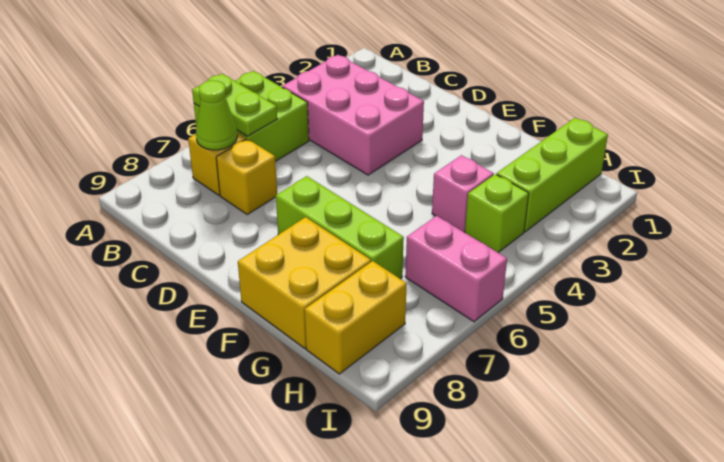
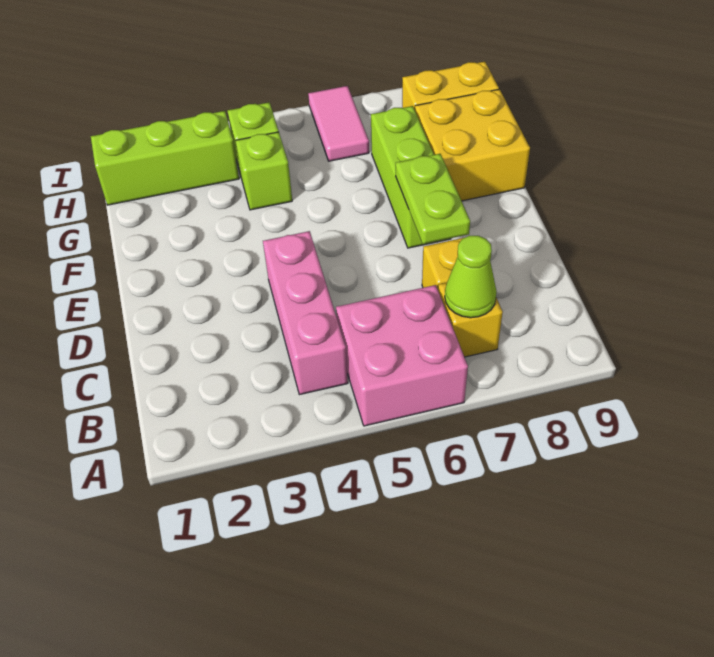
lime brick A5:B6 level 1 -> pink brick A5:B6 level 1
lime plate A6:B6 level 2 -> lime plate D7:E7 level 2
pink brick B3:D4 level 1 -> pink brick B4:D4 level 1
pink brick G4 level 1 -> lime brick G4 level 1
pink brick H6:I6 level 1 -> pink tile H6:I6 level 1

